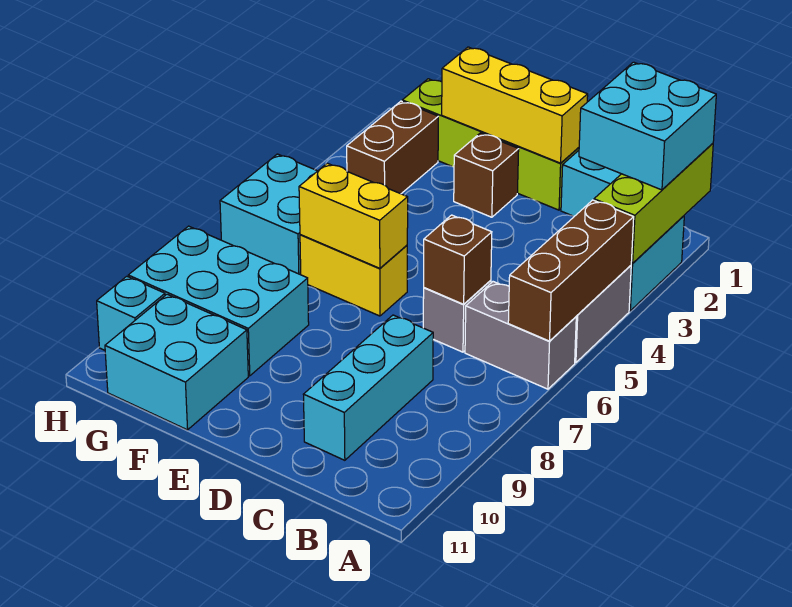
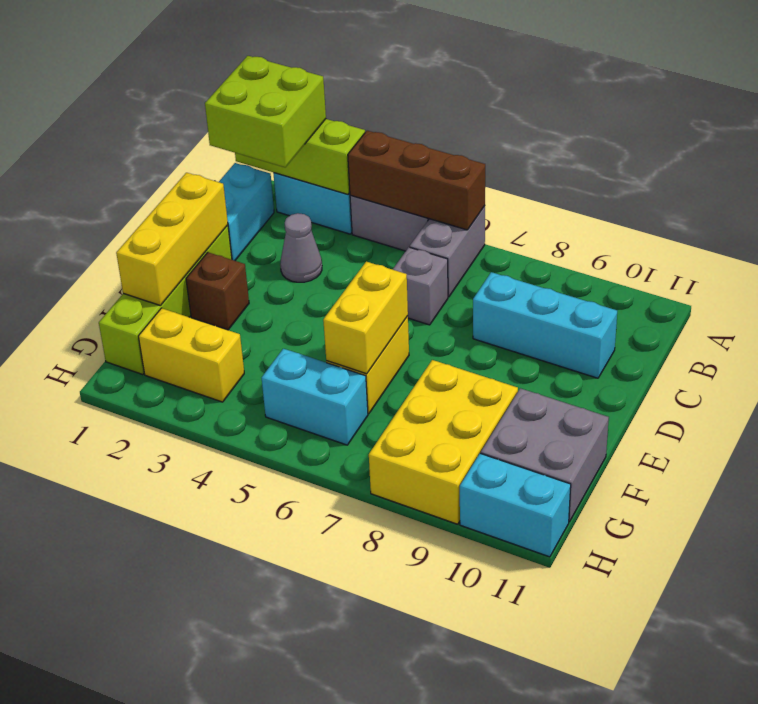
cyan brick A1:B2 level 3 -> lime brick A1:B2 level 3
none -> grey cone C3 level 1
brown brick C6 level 2 -> none
cyan brick F8:H9 level 1 -> yellow brick F8:H9 level 1
cyan brick F10:G11 level 1 -> grey brick F10:G11 level 1
brown brick G2:G3 level 1 -> yellow brick G2:G3 level 1
cyan brick G5:H6 level 1 -> cyan brick G5:G6 level 1
cyan brick H10 level 1 -> cyan brick H10:H11 level 1

